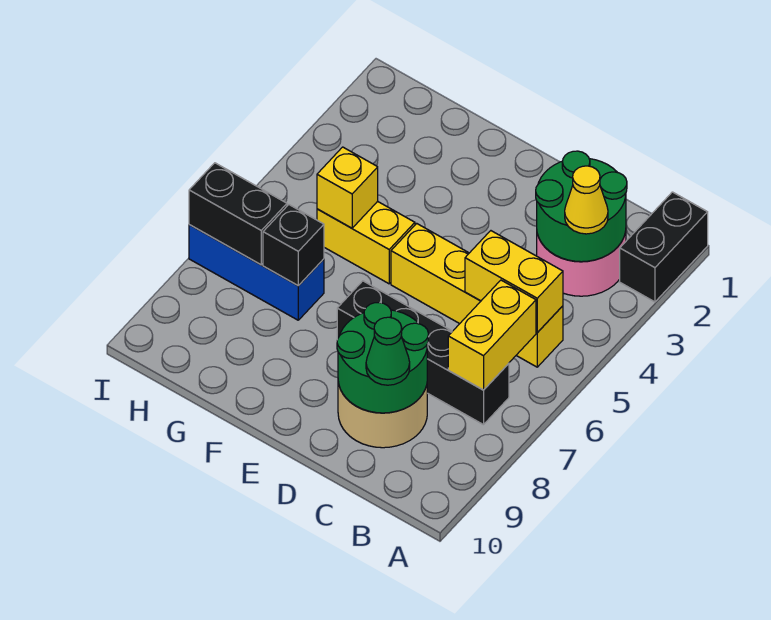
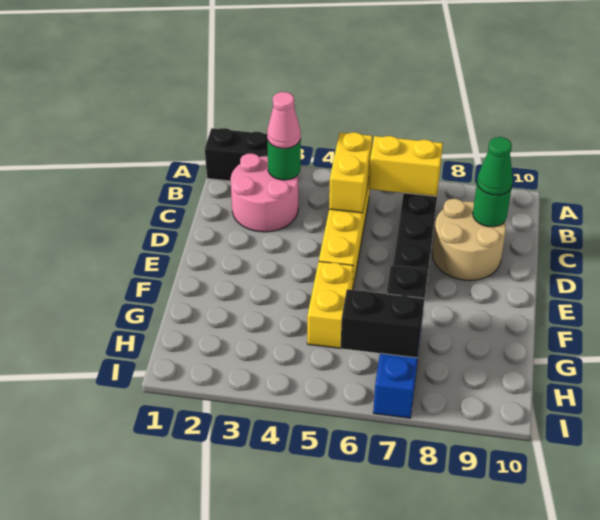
green round brick B2:C3 level 2 -> green round brick B3 level 2
yellow cone B3 level 3 -> pink cone B3 level 3
green round brick C8:D9 level 2 -> green round brick C9 level 2
yellow brick G5 level 2 -> none
black brick H7:I7 level 2 -> black brick H6:H7 level 2

